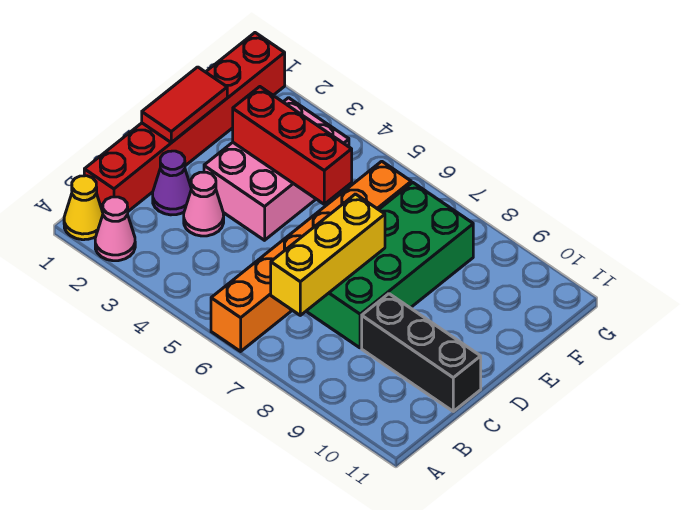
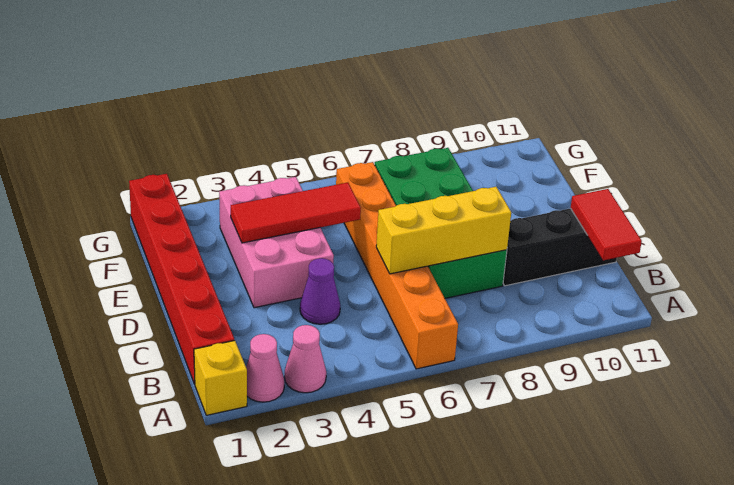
yellow cone A1 level 1 -> yellow brick A1 level 1
yellow brick B7:D7 level 2 -> yellow brick C6:C8 level 2
purple cone C2 level 1 -> purple cone C4 level 1
pink cone C3 level 1 -> pink cone A3 level 1
red tile D1:E1 level 2 -> red tile B11:C11 level 2
red brick E3:E5 level 2 -> red tile E3:E5 level 2

